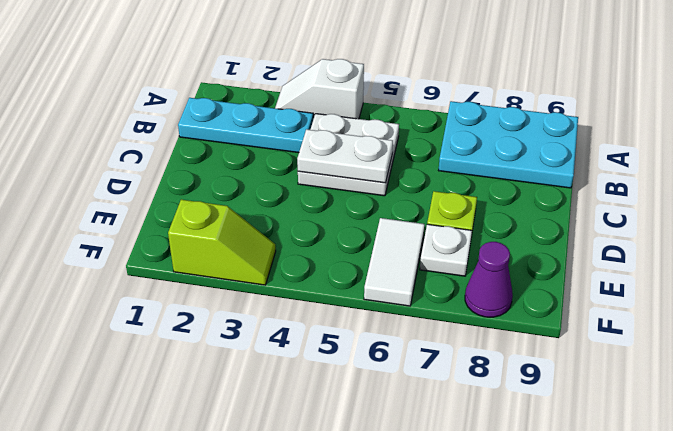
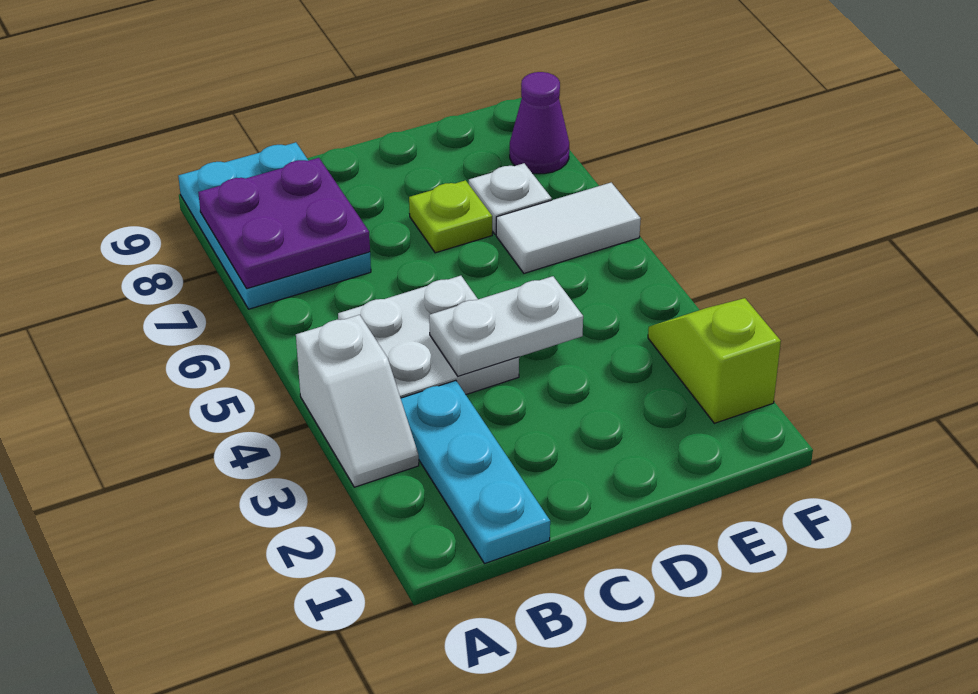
none -> purple plate A7:B8 level 2
white plate C4:C5 level 2 -> white plate C4:D4 level 2

